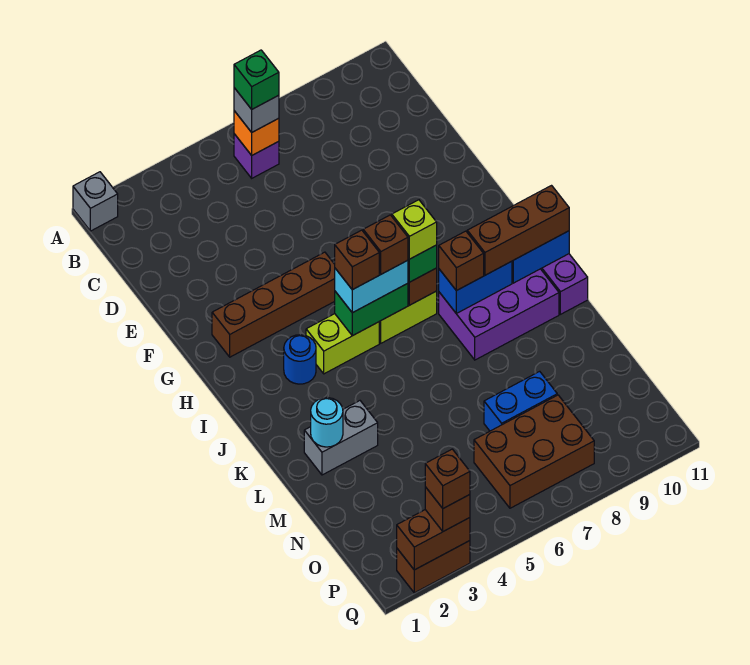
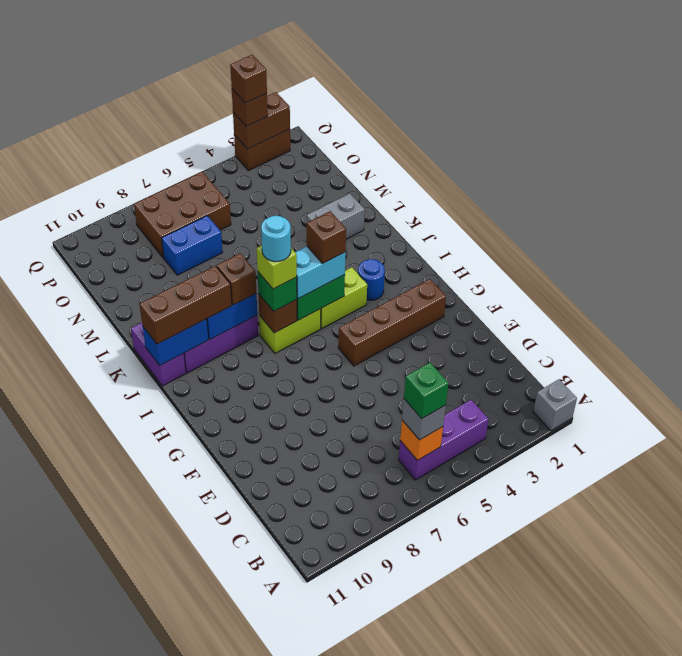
purple brick B6 level 1 -> purple brick B4:B6 level 1
brown brick I6 level 4 -> none
cyan round brick L2 level 2 -> cyan round brick I7 level 5

